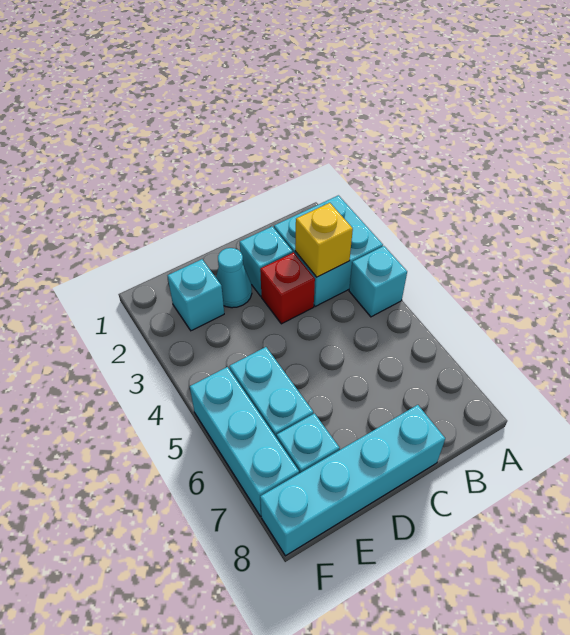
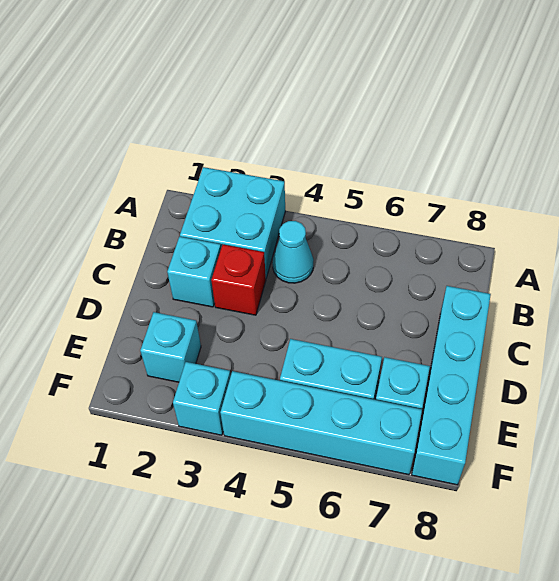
cyan brick A4 level 1 -> cyan brick F3 level 1
yellow brick B3 level 2 -> none
cyan cone D2 level 1 -> cyan cone B4 level 1
cyan brick F5:F7 level 1 -> cyan brick F4:F7 level 1

